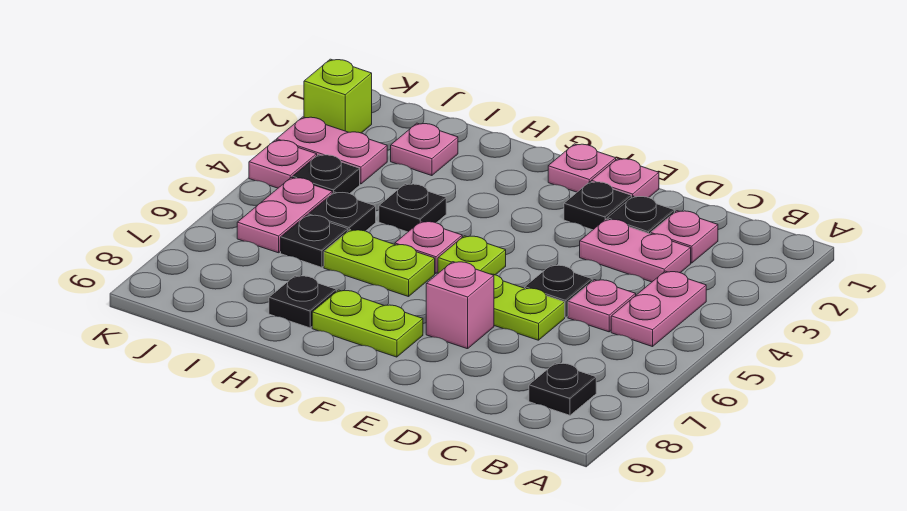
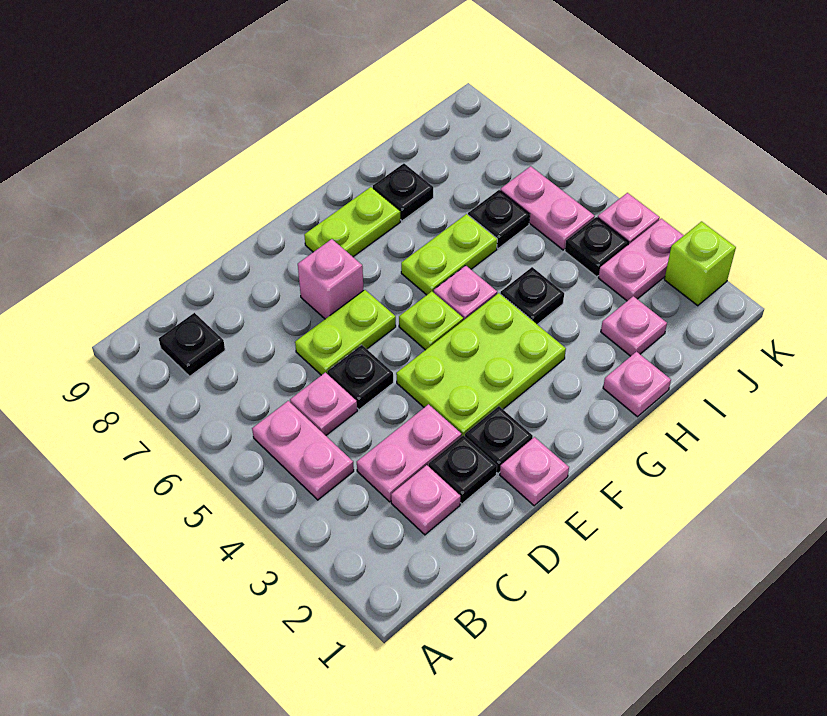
none -> lime plate E3:G4 level 1
pink plate F1 level 1 -> pink plate H1 level 1
black plate I5 level 1 -> none

